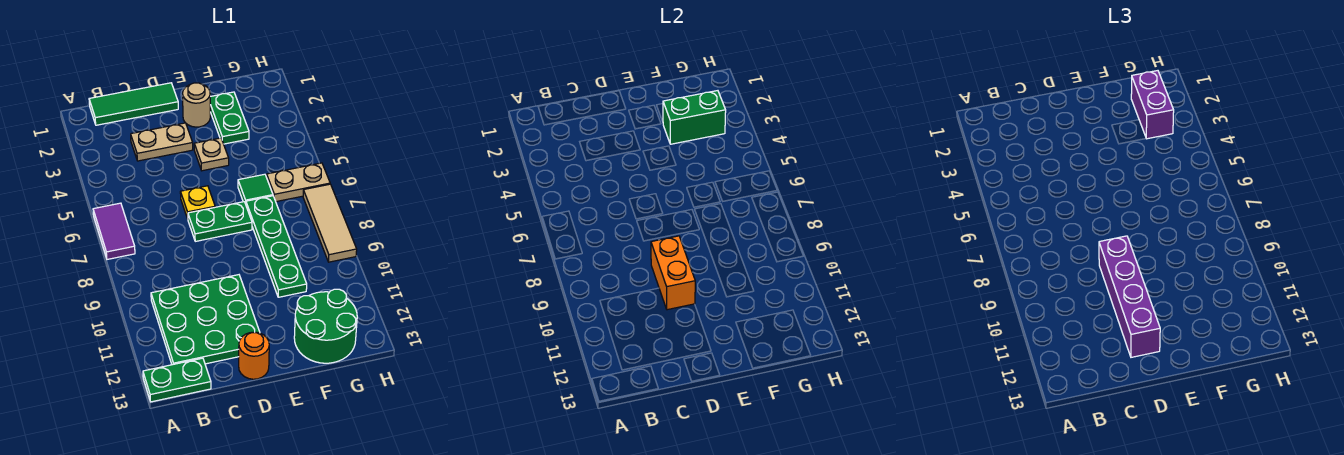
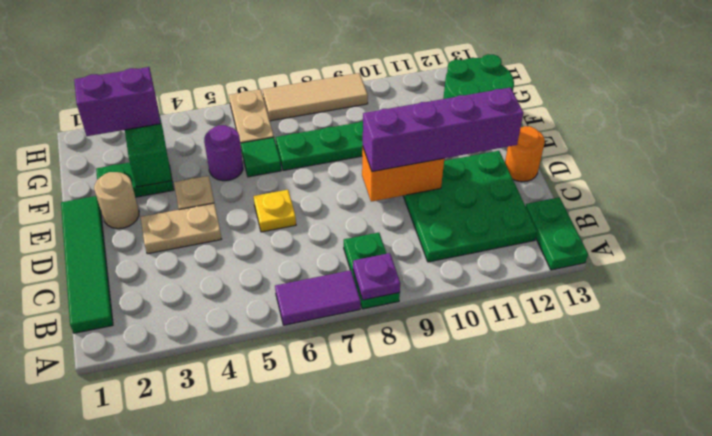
none -> purple plate A8 level 2
green tile B1:D1 level 1 -> green tile B1:E1 level 1
tan plate C3:D3 level 1 -> tan plate D3:D4 level 1
green plate D7:E7 level 1 -> green plate A8:B8 level 1
none -> purple round brick F5 level 1

